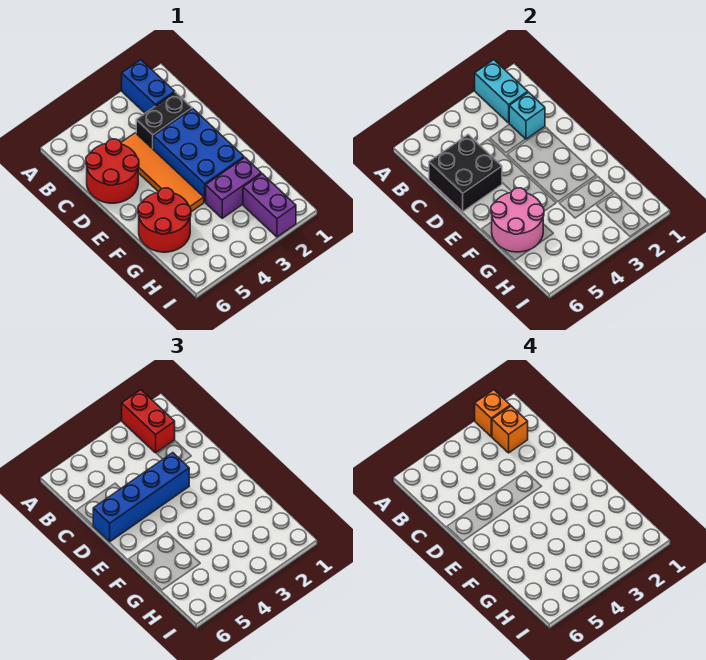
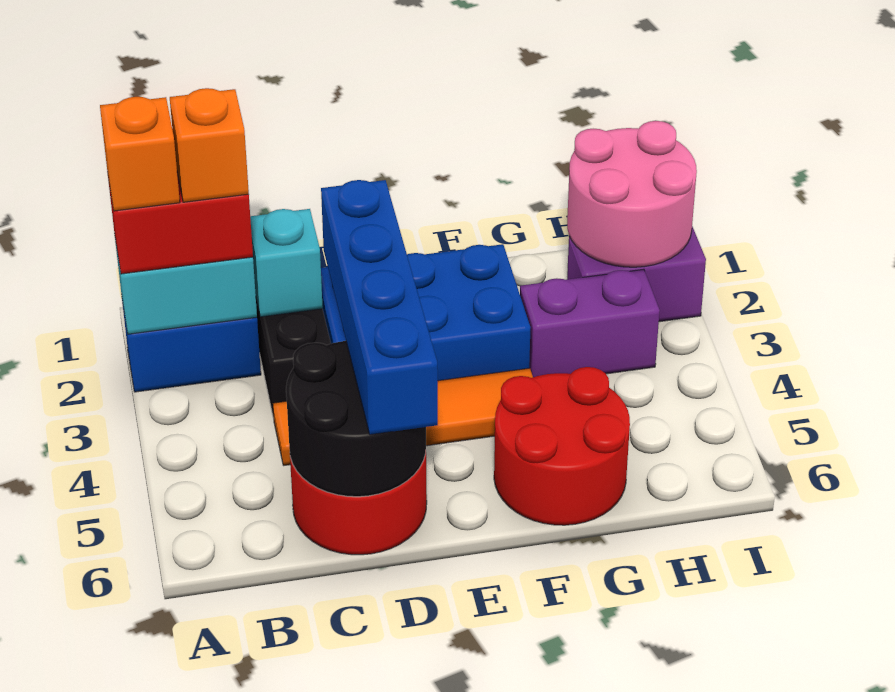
black brick C5:D6 level 2 -> black round brick C5:D6 level 2
pink round brick F5:G6 level 2 -> pink round brick H1:I2 level 2
purple brick G2:G3 level 1 -> purple brick G3:H3 level 1

